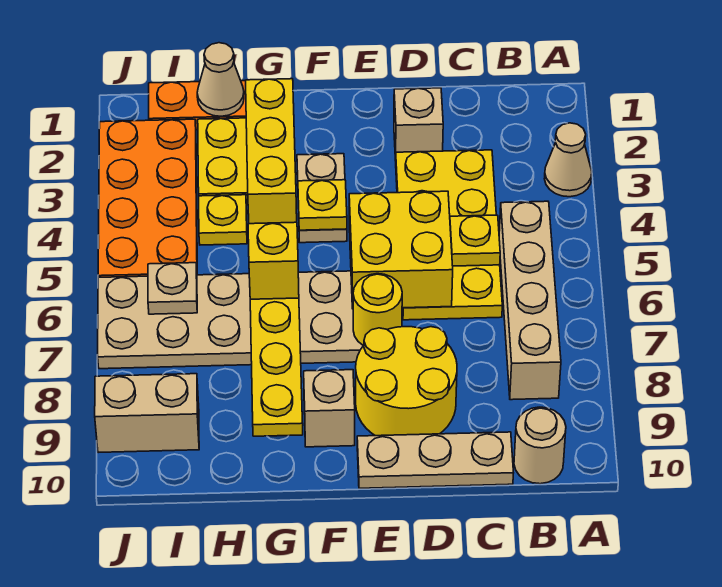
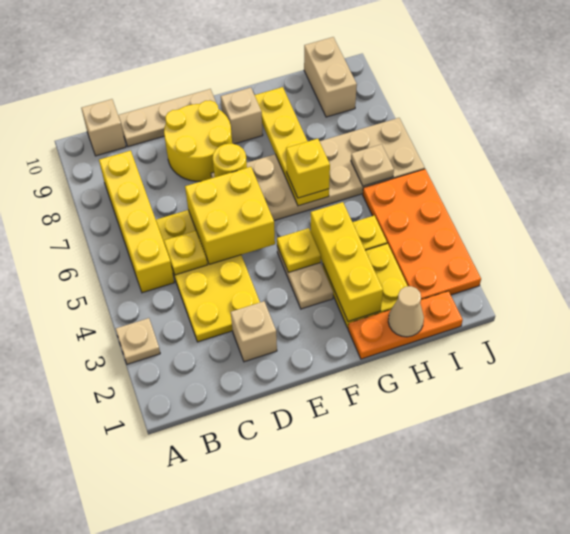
tan cone A3 level 1 -> tan plate A3 level 1
tan brick B5:B8 level 1 -> yellow brick B5:B8 level 1
tan round brick B10 level 1 -> tan brick B10 level 1
tan brick I9:J9 level 1 -> tan brick I9:I10 level 1

